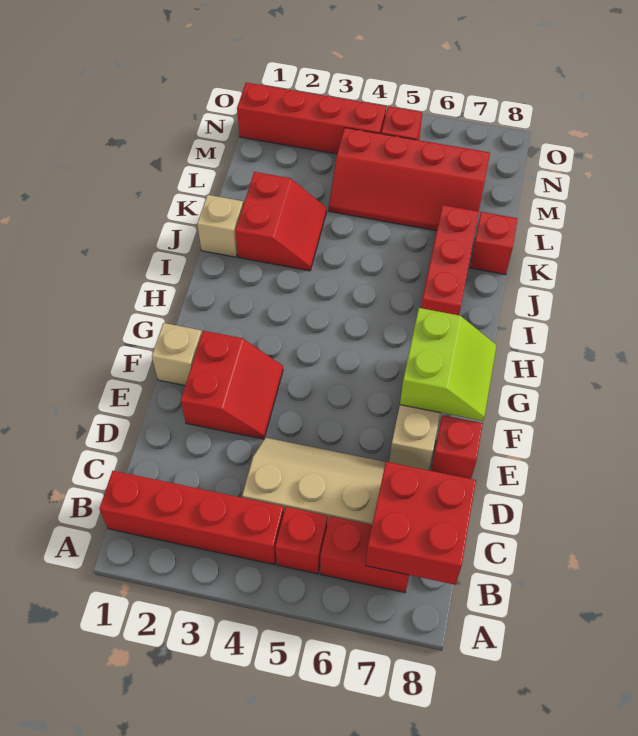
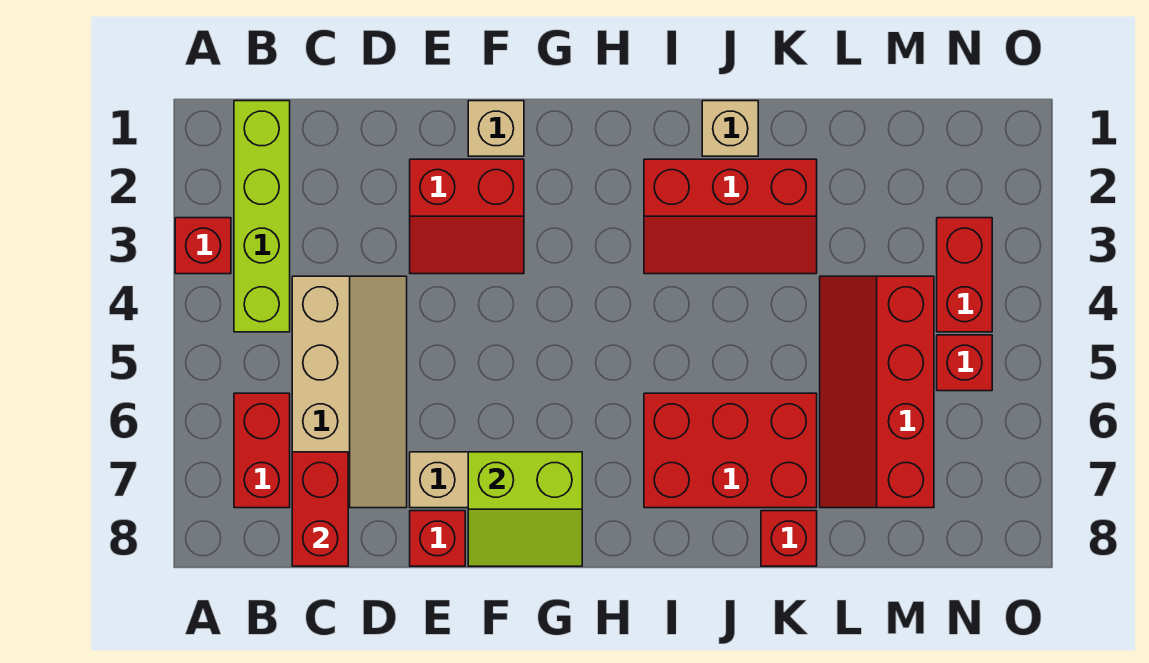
red brick B1:B4 level 1 -> lime brick B1:B4 level 1
red brick B5 level 1 -> red brick A3 level 1
red brick B7:C8 level 2 -> red brick C7:C8 level 2
red brick I7:K7 level 1 -> red brick I6:K7 level 1
red slope J2:K3 level 1 top 2 -> red slope I2:K3 level 1 top 2
red brick N1:N4 level 1 -> red brick N3:N4 level 1

